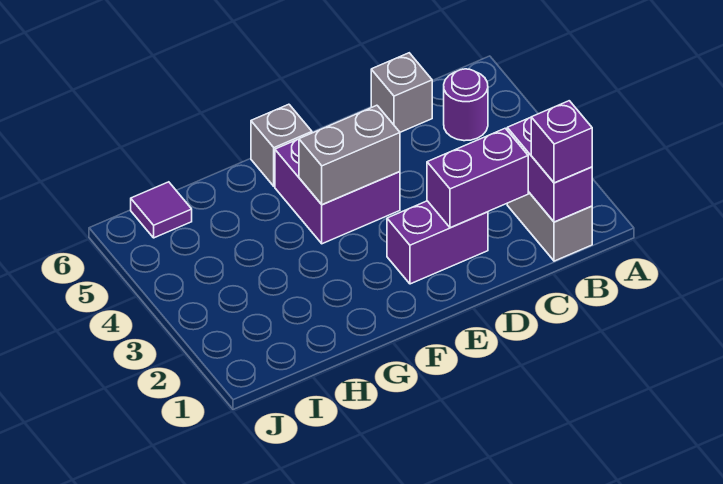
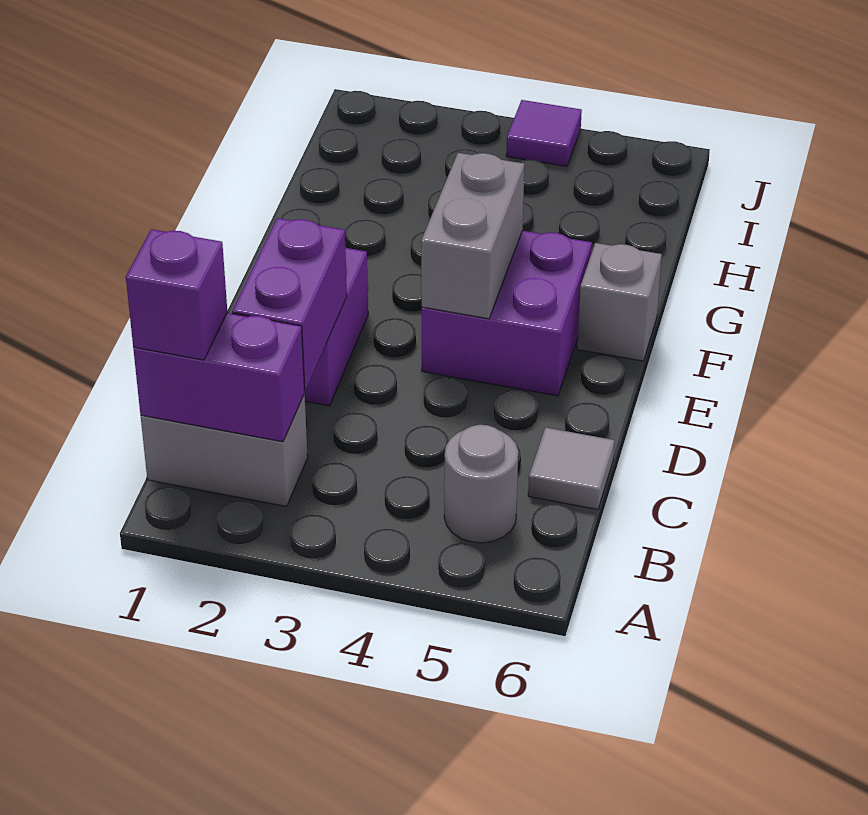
purple round brick B5 level 1 -> grey round brick B5 level 1
grey brick C6 level 1 -> grey tile C6 level 1
purple tile I6 level 1 -> purple tile J4 level 1

